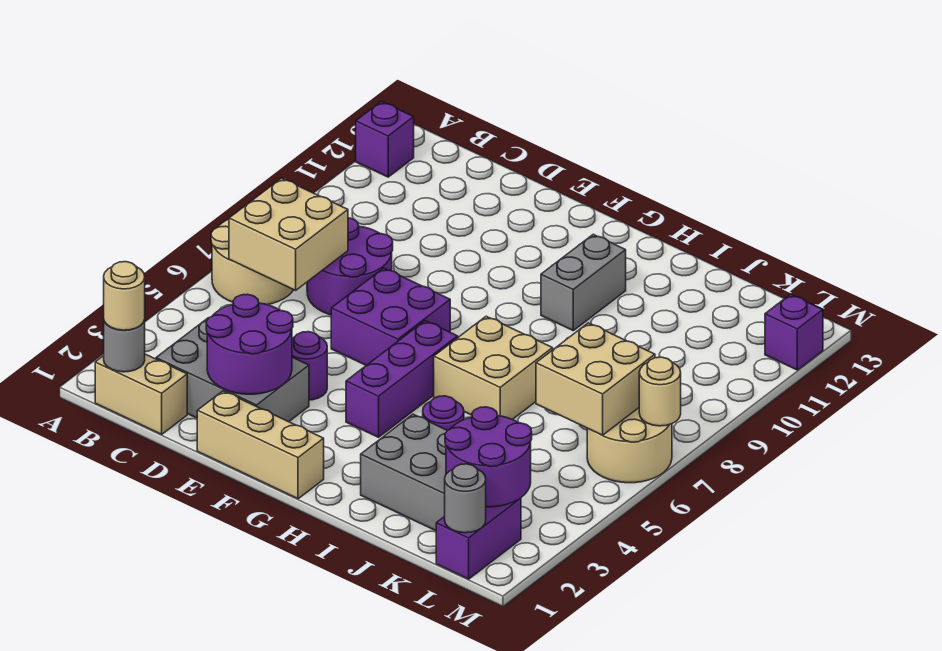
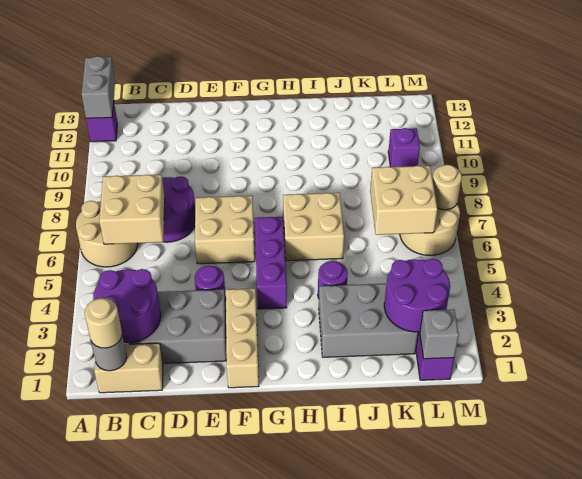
purple round brick D2:E3 level 2 -> purple round brick B2:C3 level 2
tan brick E1:G1 level 1 -> tan brick F1:F3 level 1
purple brick E6:F7 level 1 -> tan brick E6:F7 level 1
grey brick H10:H11 level 1 -> grey brick A12:A13 level 2
grey round brick L1 level 2 -> grey brick L1 level 2
purple brick M12 level 1 -> purple brick L10 level 1

